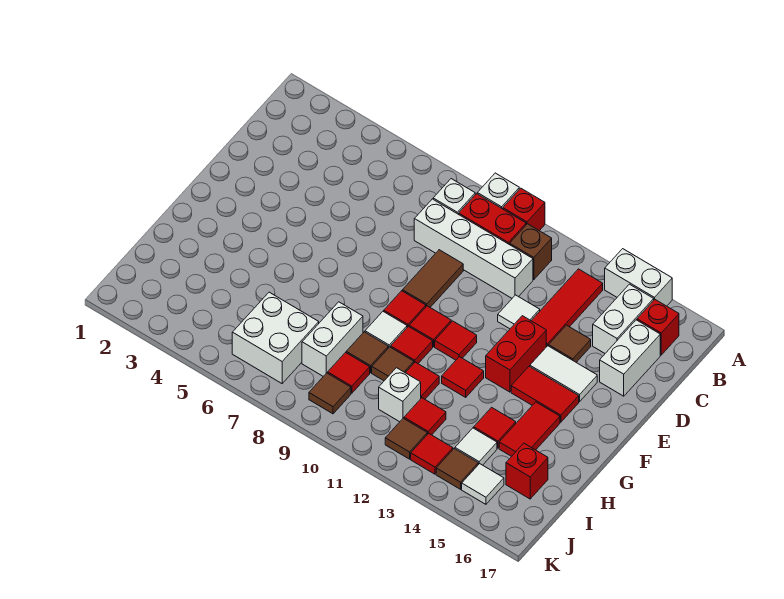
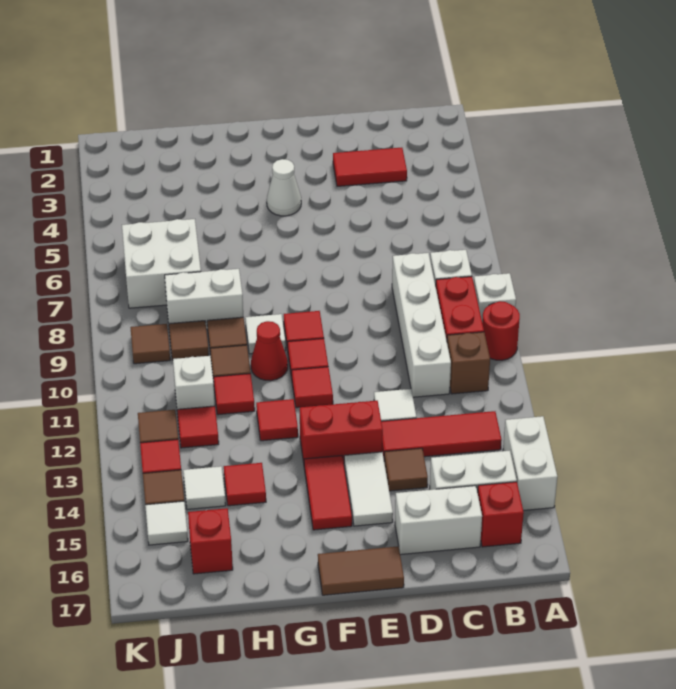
red brick A10 level 1 -> red round brick A10 level 1
brown tile D9:E9 level 1 -> brown tile E17:F17 level 1
none -> white cone F4 level 1
red tile G10 level 1 -> red cone G10 level 1
red tile G15:H15 level 1 -> red tile C3:D3 level 1
red tile I9 level 1 -> brown tile I9 level 1

